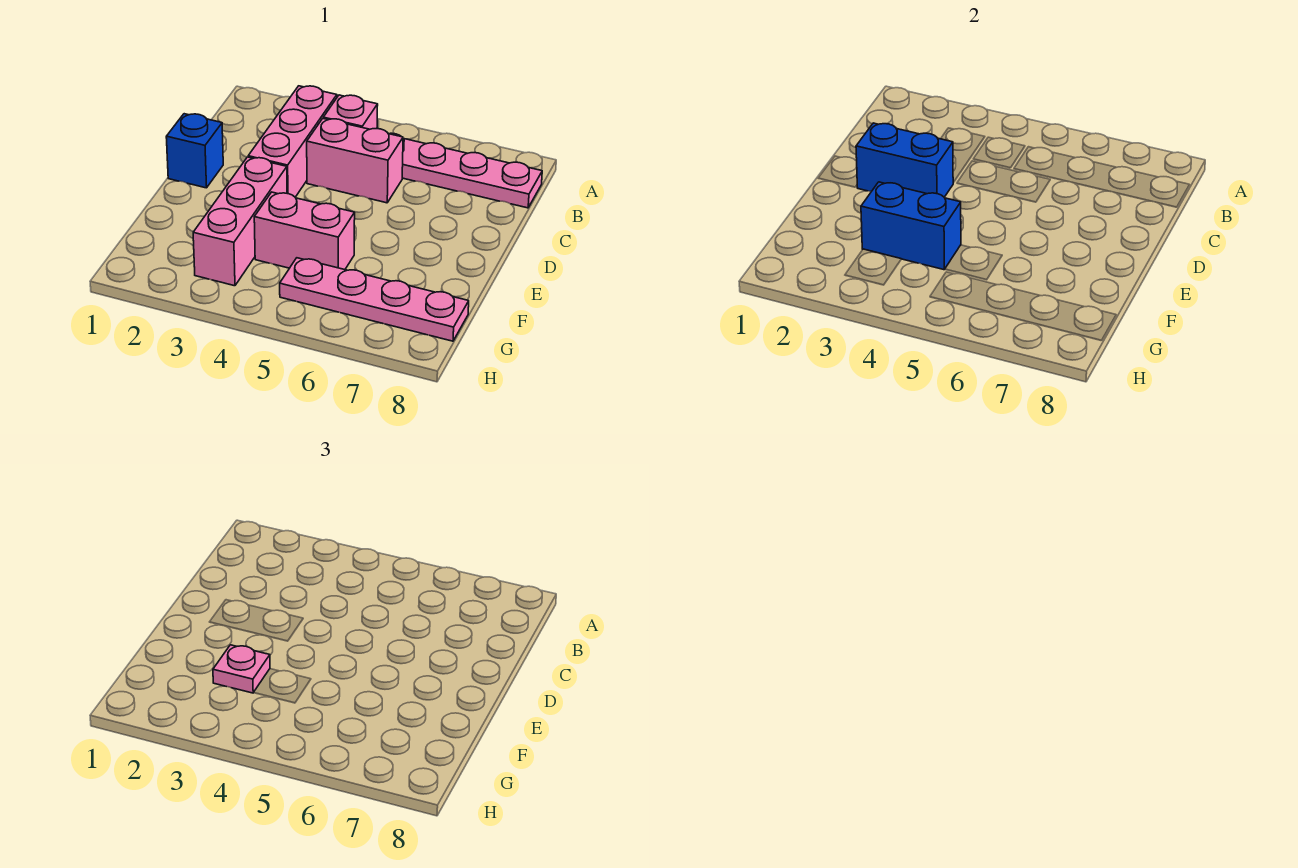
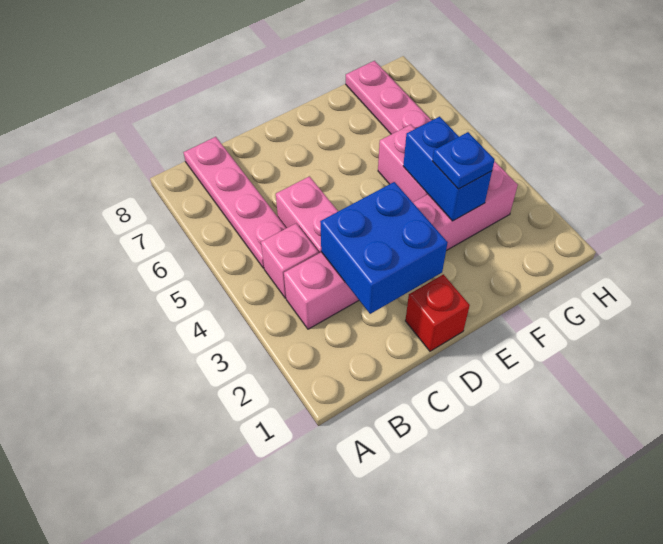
blue brick D1 level 1 -> red brick D1 level 1
blue brick D2:D3 level 2 -> blue brick C2:D3 level 2
pink plate F3 level 3 -> blue plate F3 level 3

